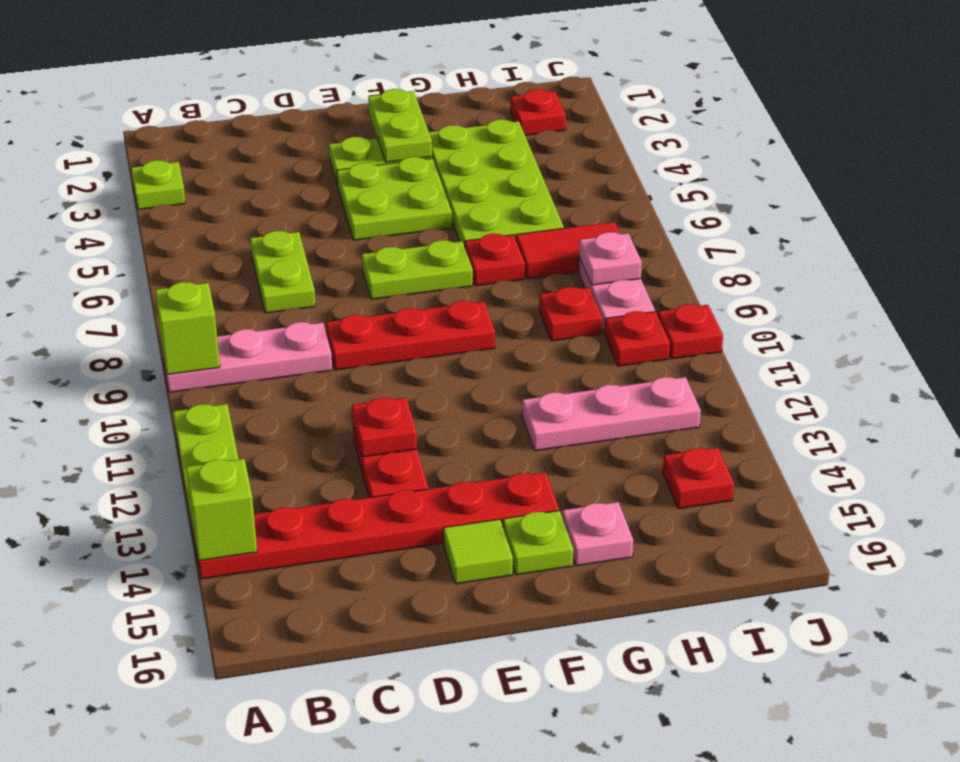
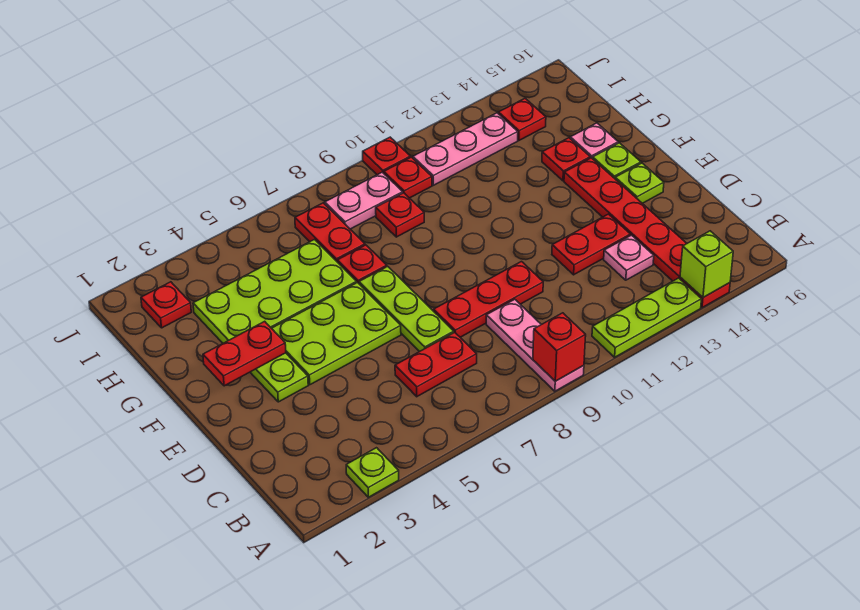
lime brick A9 level 2 -> red brick A9 level 2
lime plate C6:C7 level 1 -> red plate C6:C7 level 1
red plate D9:F9 level 1 -> red plate D8:D10 level 1
red plate D12 level 2 -> red plate G14 level 1
lime plate E4:F5 level 1 -> lime plate E4:F6 level 1
lime plate E7:F7 level 1 -> lime plate D7:F7 level 1
lime tile E15 level 1 -> lime plate E15 level 1
lime plate F2:F3 level 2 -> red plate F2:F3 level 2
pink plate G12:I12 level 1 -> pink plate I11:I13 level 1
red tile H7:I7 level 1 -> red plate H7:I7 level 1
pink plate I8 level 2 -> pink plate C13 level 1

